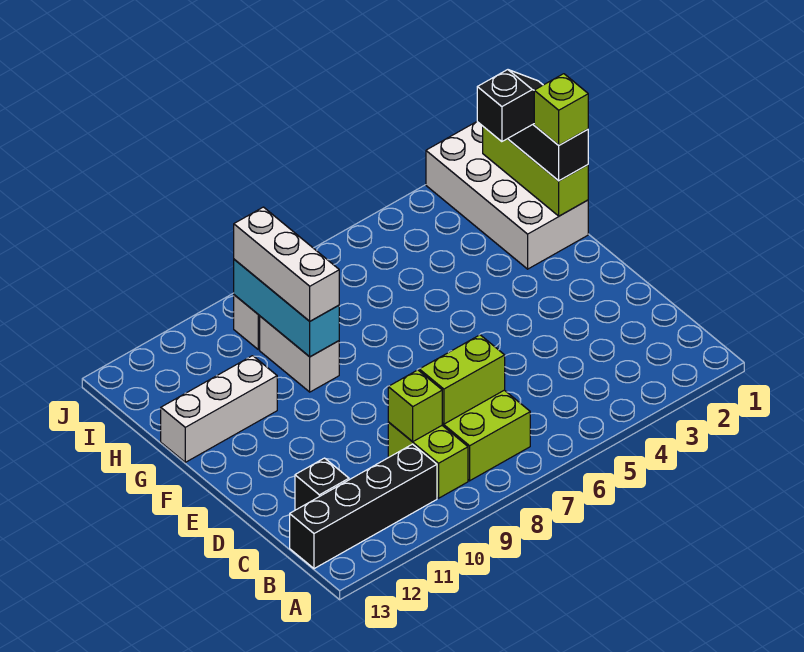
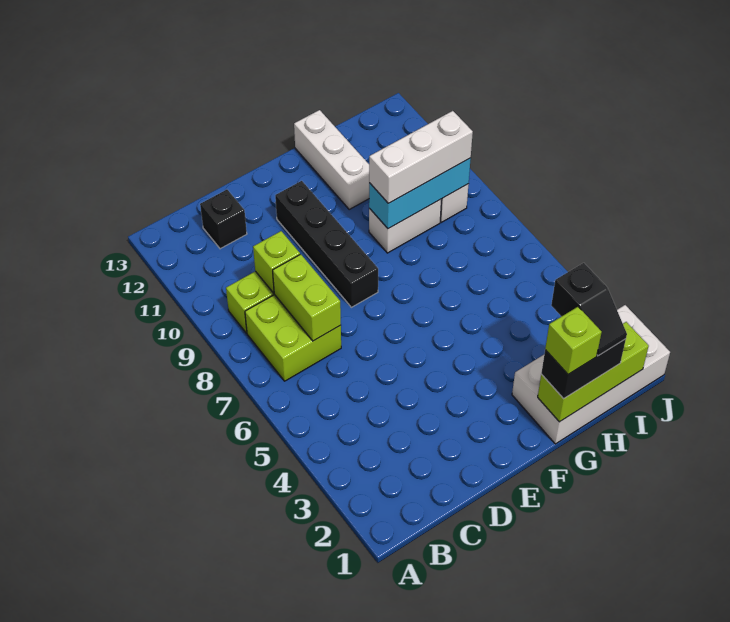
black brick B10:B13 level 1 -> black brick E8:E11 level 1

